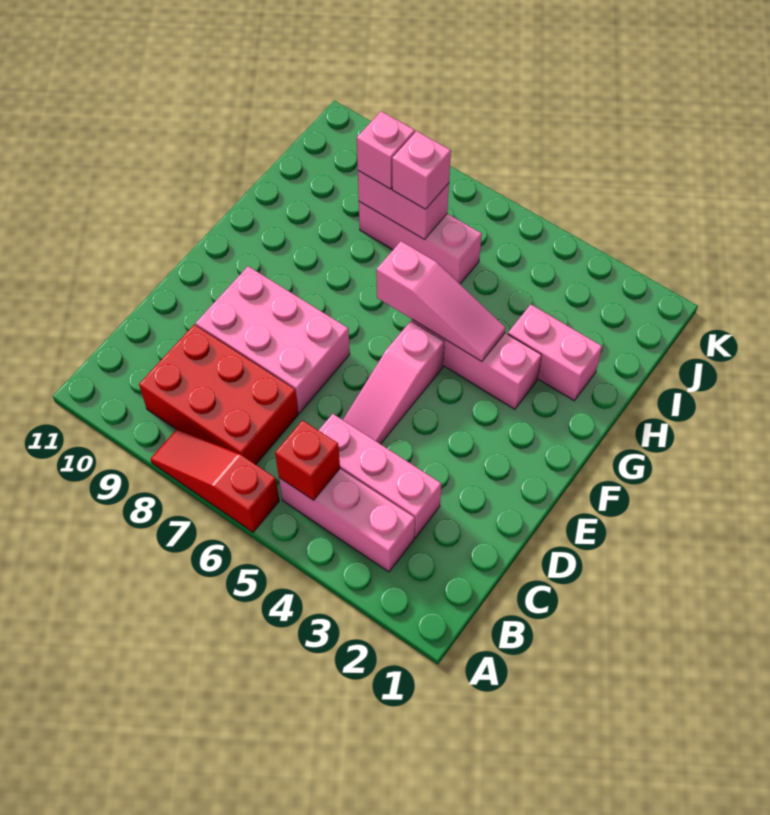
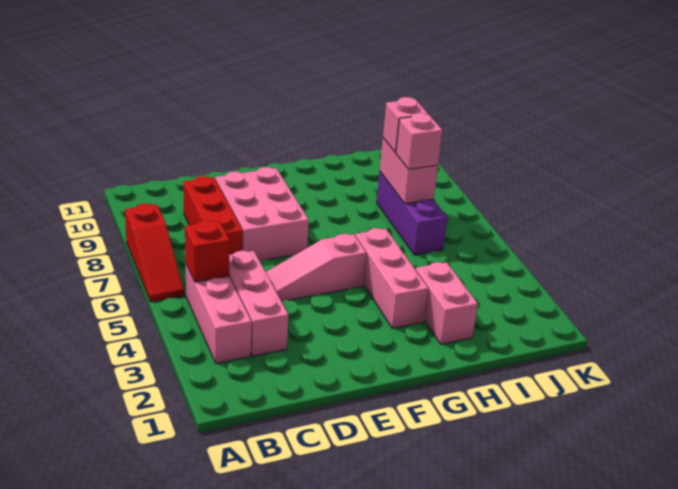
red slope A6:A8 level 1 top 6 -> red slope A6:A8 level 1 top 8
red brick B7:C9 level 1 -> red brick C7:C9 level 1
pink slope G4:G6 level 2 top 6 -> none
pink brick I6:I8 level 1 -> purple brick I6:I8 level 1

